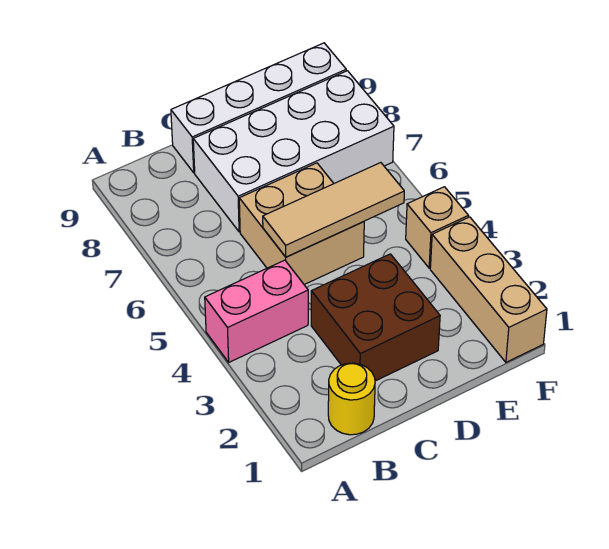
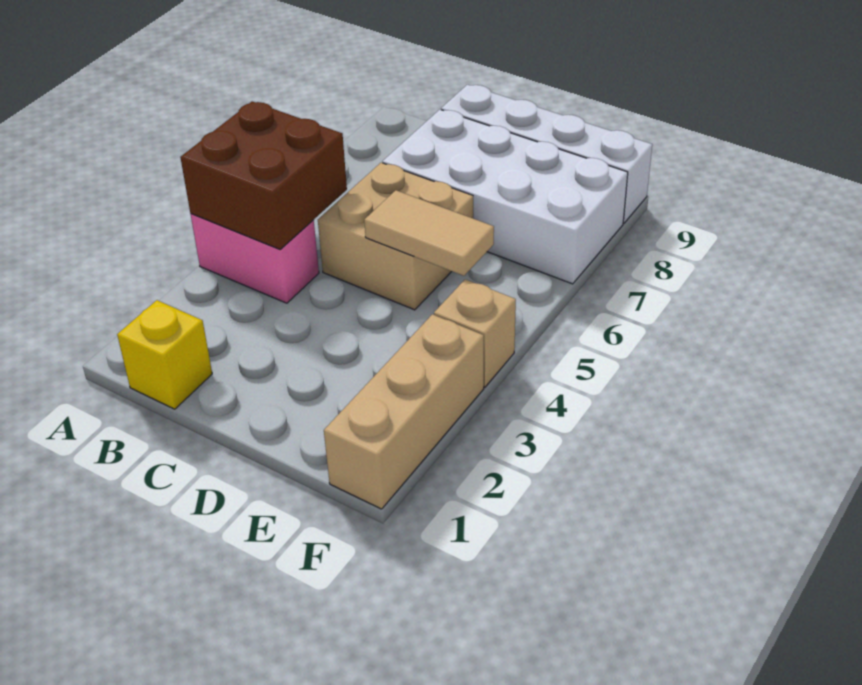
yellow round brick B1 level 1 -> yellow brick B1 level 1
brown brick C2:D3 level 1 -> brown brick A4:B5 level 2
tan tile C5:E5 level 2 -> tan tile D5:E5 level 2

